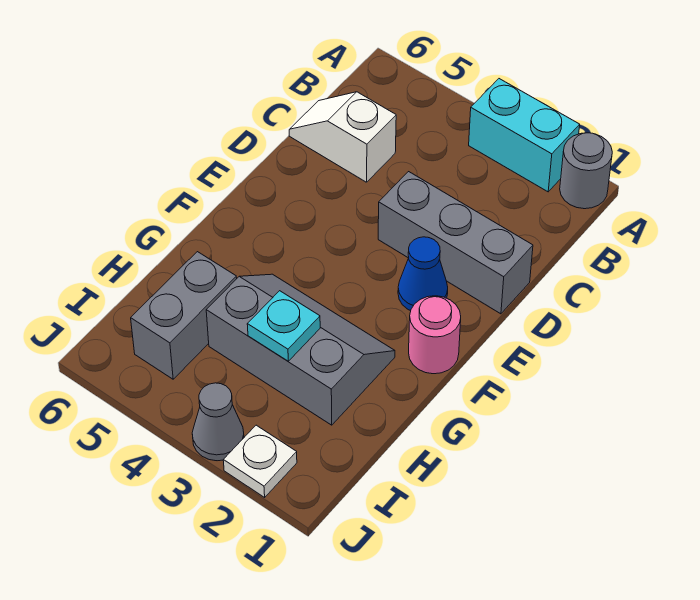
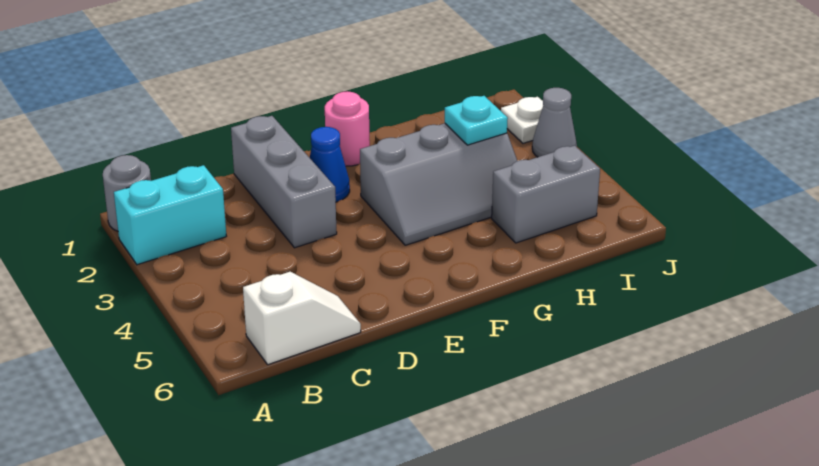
cyan brick A2:A3 level 1 -> cyan brick A2:B2 level 1
white slope C5:C6 level 1 top 5 -> white slope B6:C6 level 1 top B
grey slope G2:H4 level 1 top H -> grey slope F3:H4 level 1 top 3

